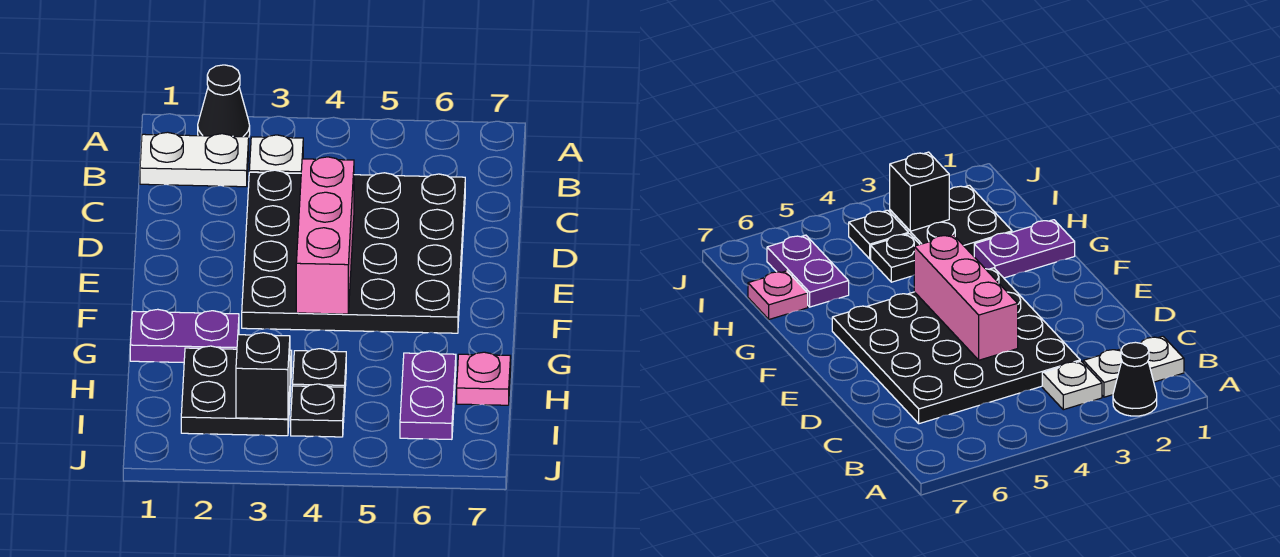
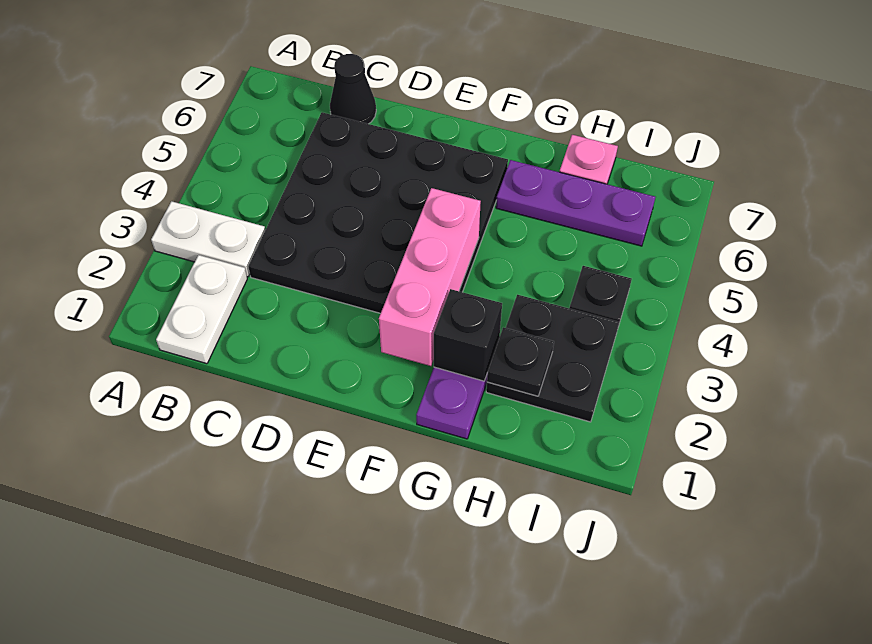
black cone A2 level 1 -> black cone C7 level 1
white plate B3 level 1 -> white plate A3:B3 level 1
pink brick D4:F4 level 2 -> pink brick F2:F4 level 2
black plate H4 level 1 -> black plate H2 level 2
purple plate H6:I6 level 1 -> purple plate G6:I6 level 1
black brick I3 level 2 -> black brick G2 level 2

